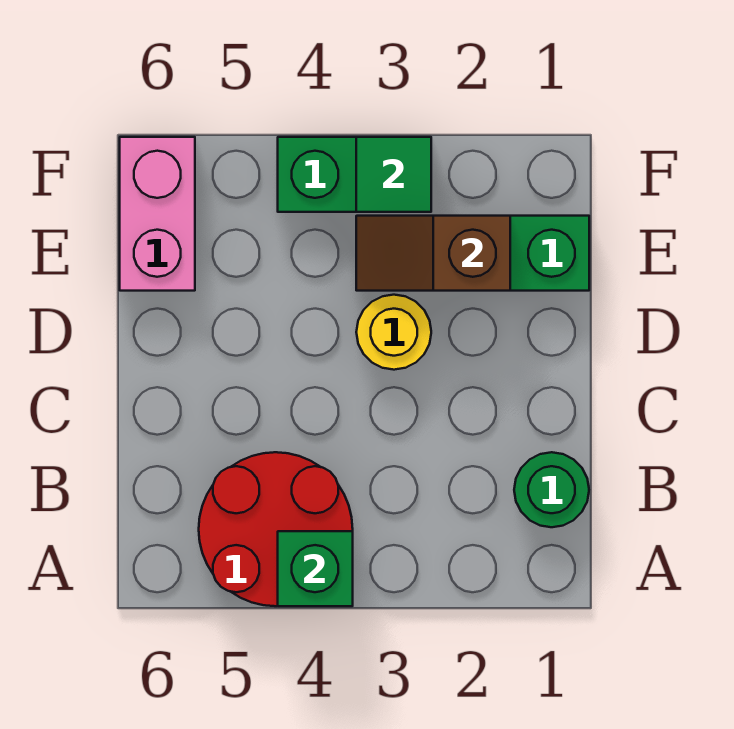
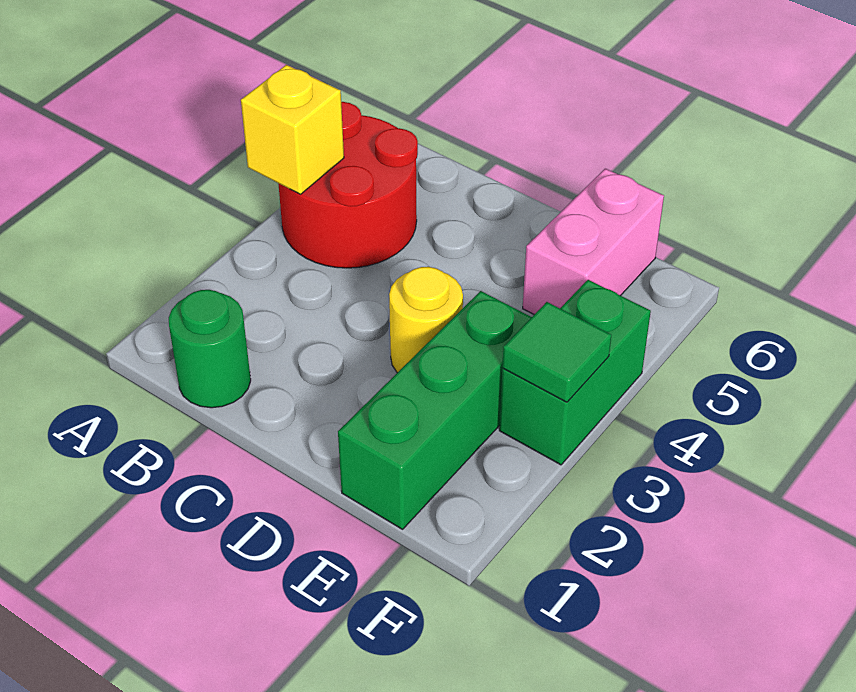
green brick A4 level 2 -> yellow brick A4 level 2
brown slope E2:E3 level 2 top 2 -> none
pink brick E6:F6 level 1 -> pink brick E5:E6 level 1

